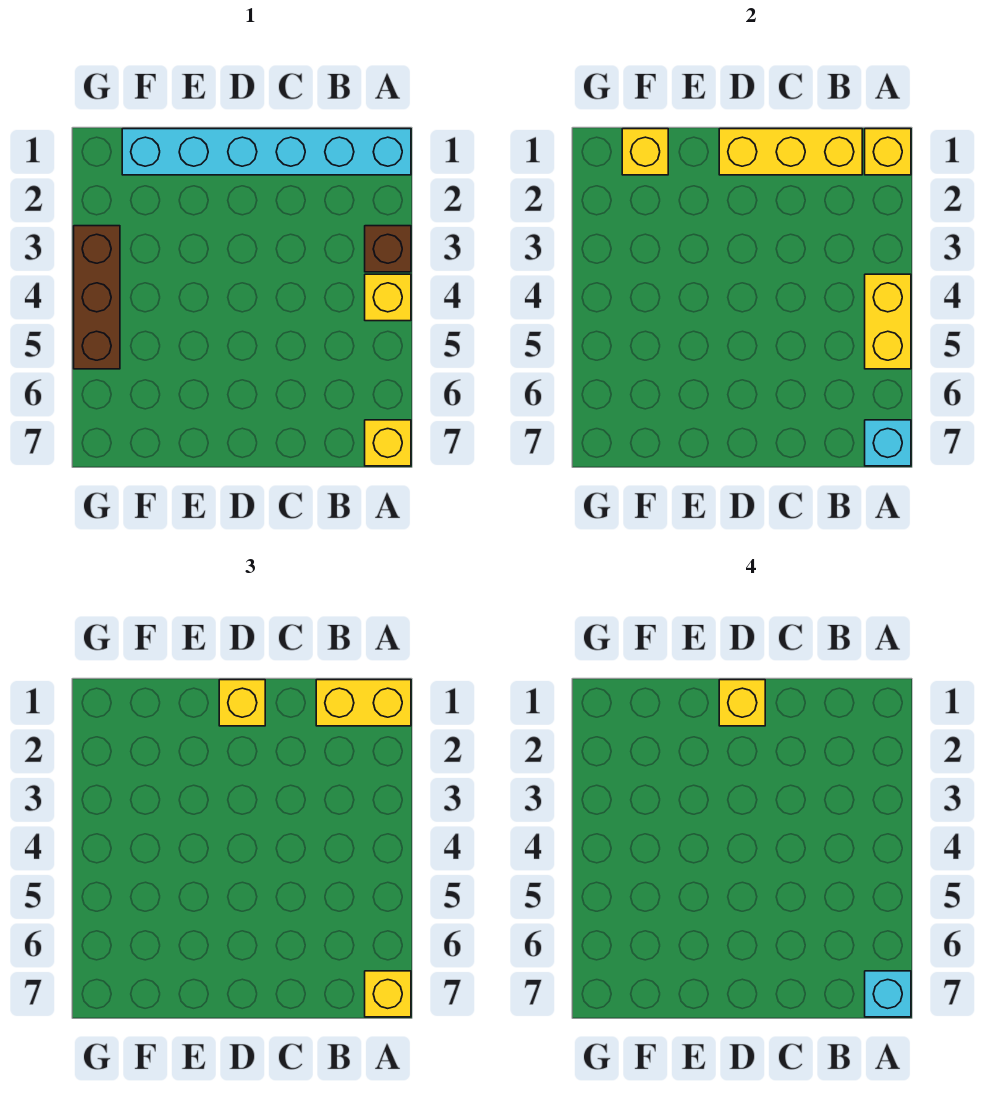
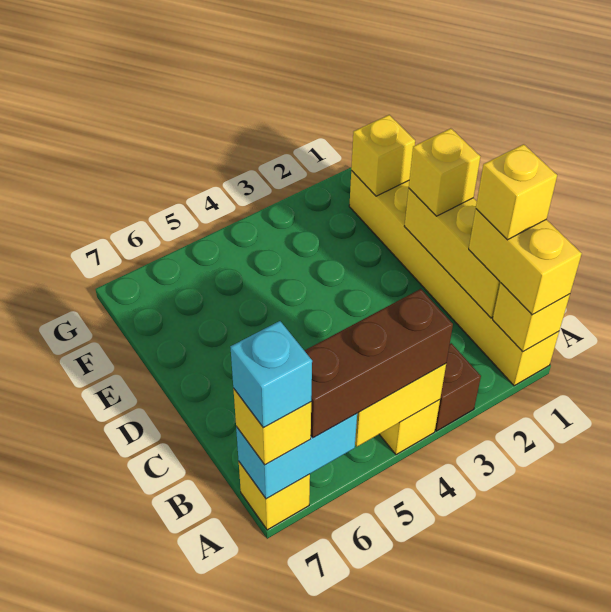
cyan brick A1:F1 level 1 -> yellow brick A1:F1 level 1
cyan brick A7 level 2 -> cyan brick A6:A7 level 2
yellow brick D1 level 4 -> yellow brick B1 level 4
brown brick G3:G5 level 1 -> brown brick A4:A6 level 3

